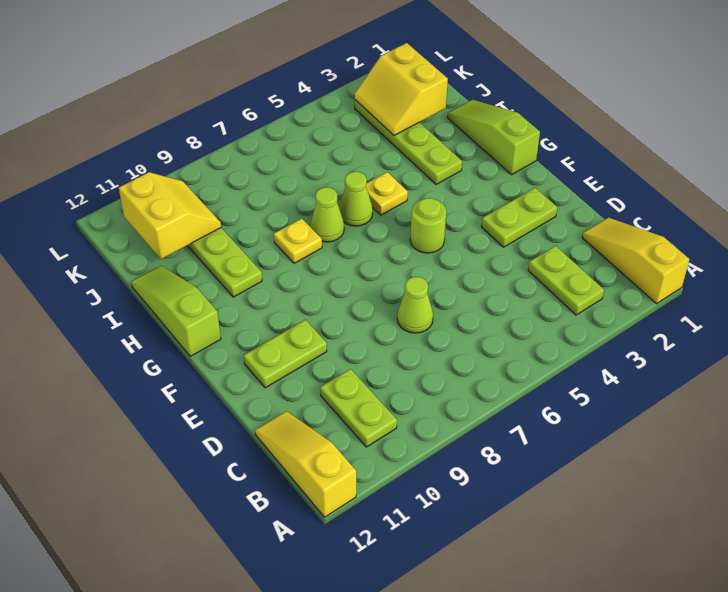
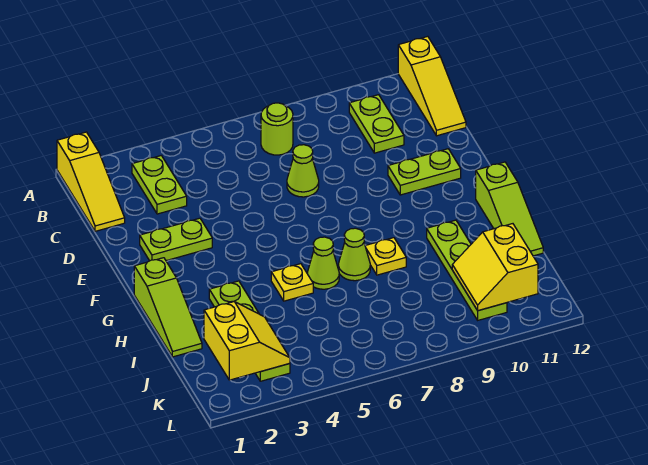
lime round brick F5 level 1 -> lime round brick B7 level 1

